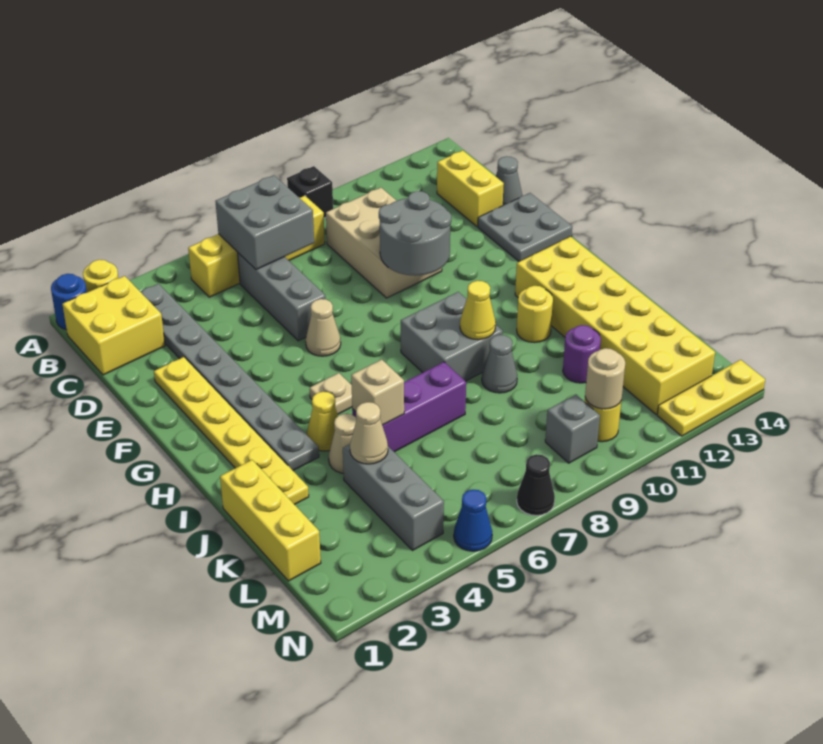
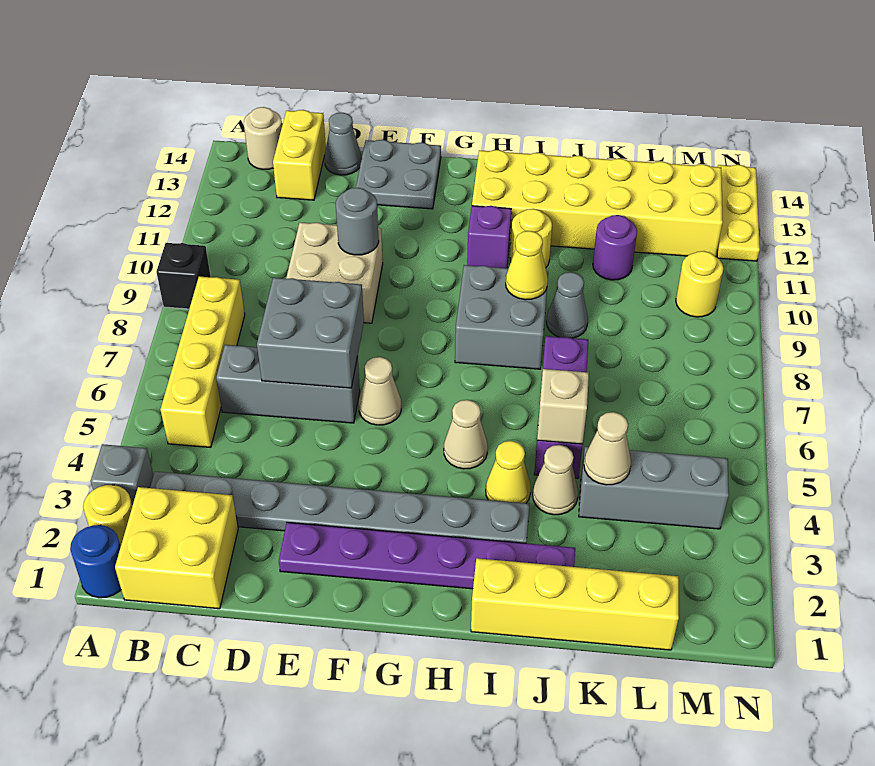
grey brick B6:C7 level 2 -> grey brick D6:E7 level 2
tan brick C9:E10 level 1 -> tan brick D9:E10 level 1
yellow brick C13:D13 level 1 -> yellow brick C13:C14 level 1
yellow plate E2:J2 level 1 -> purple plate E2:J2 level 1
grey round brick E9:F10 level 2 -> grey round brick E10 level 2
tan plate H5 level 1 -> tan cone H5 level 1
none -> purple brick H11 level 1
yellow brick J1:L1 level 1 -> yellow brick I1:L1 level 1
grey brick M9 level 1 -> grey brick A3 level 1
tan round brick M10 level 2 -> tan round brick B14 level 1
blue cone N5 level 1 -> none
black cone N7 level 1 -> none

